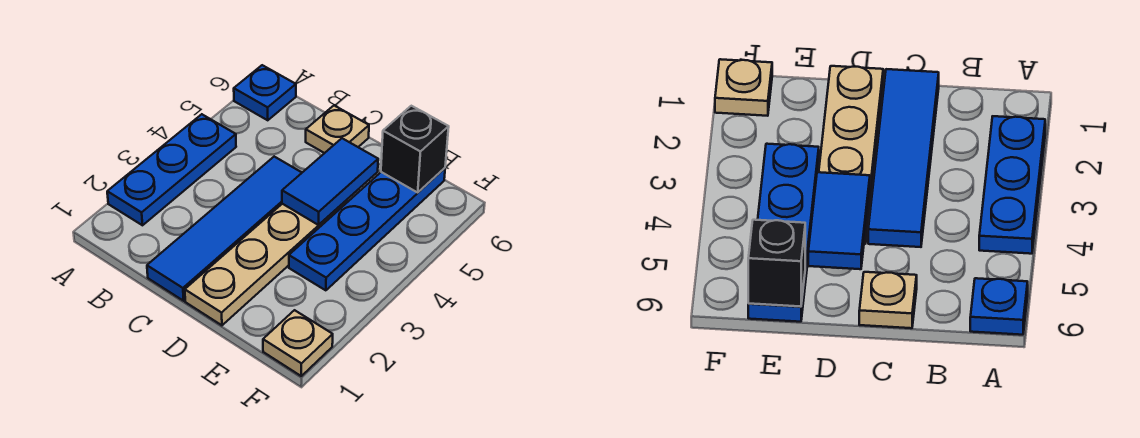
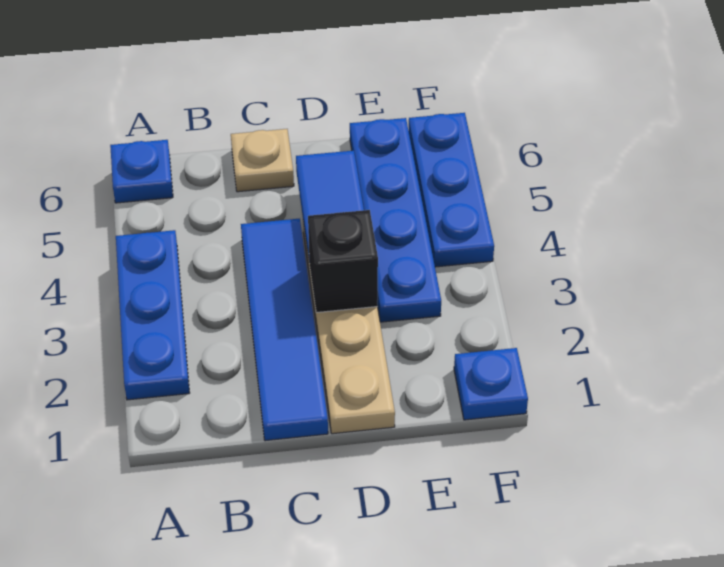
black brick E6 level 2 -> black brick D3 level 2
tan plate F1 level 1 -> blue plate F1 level 1
none -> blue plate F4:F6 level 1

